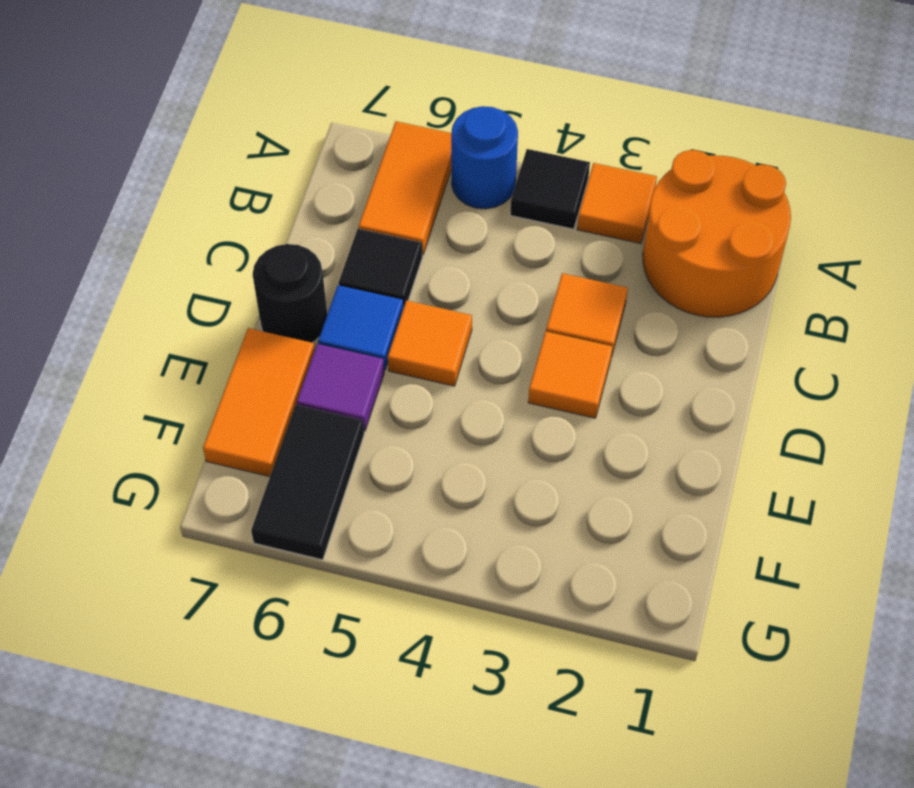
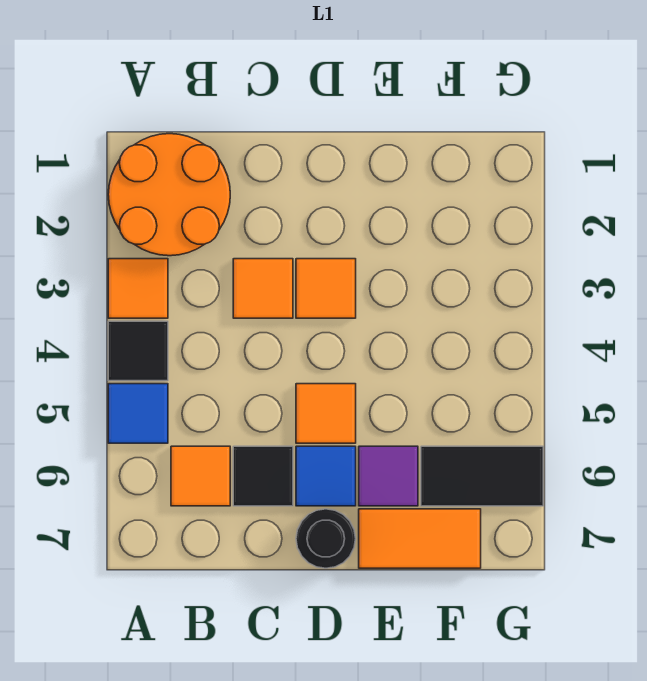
blue round brick A5 level 1 -> blue tile A5 level 1
orange tile A6:B6 level 1 -> orange tile B6 level 1

